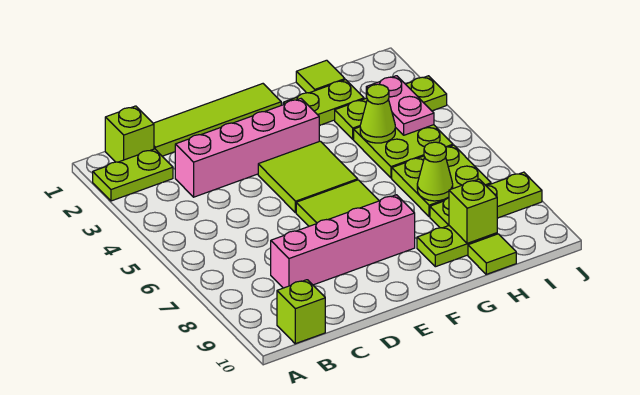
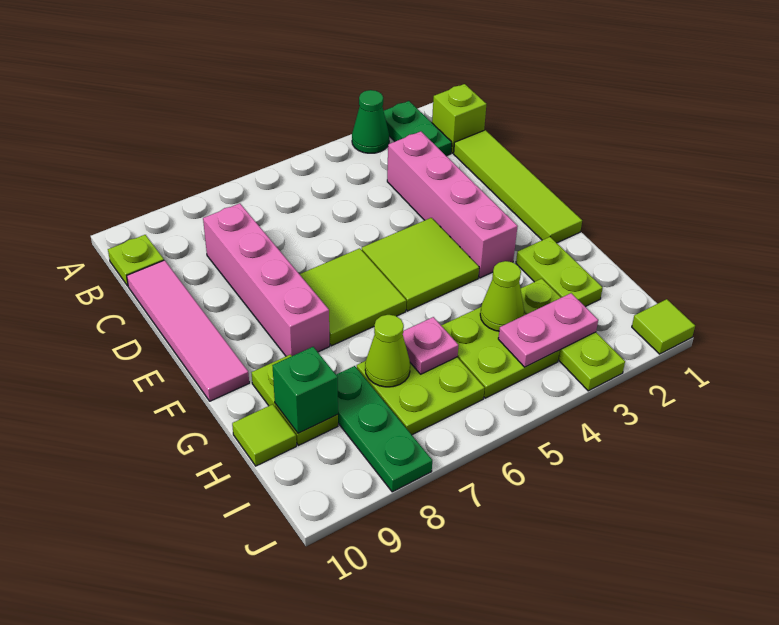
lime plate A2:B2 level 1 -> green plate A2:B2 level 1
none -> green cone A3 level 1
lime brick B10 level 1 -> lime plate B10 level 1
none -> pink tile C10:F10 level 1
lime tile H1 level 1 -> lime tile J1 level 1
none -> pink plate H6 level 2
lime plate H8:J8 level 1 -> green plate H8:J8 level 1
lime brick H9 level 2 -> green brick H9 level 2

